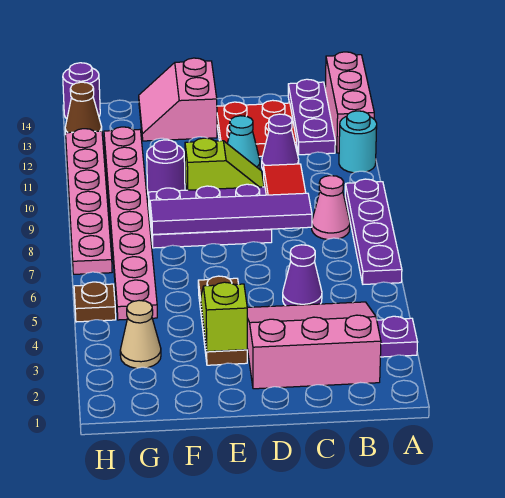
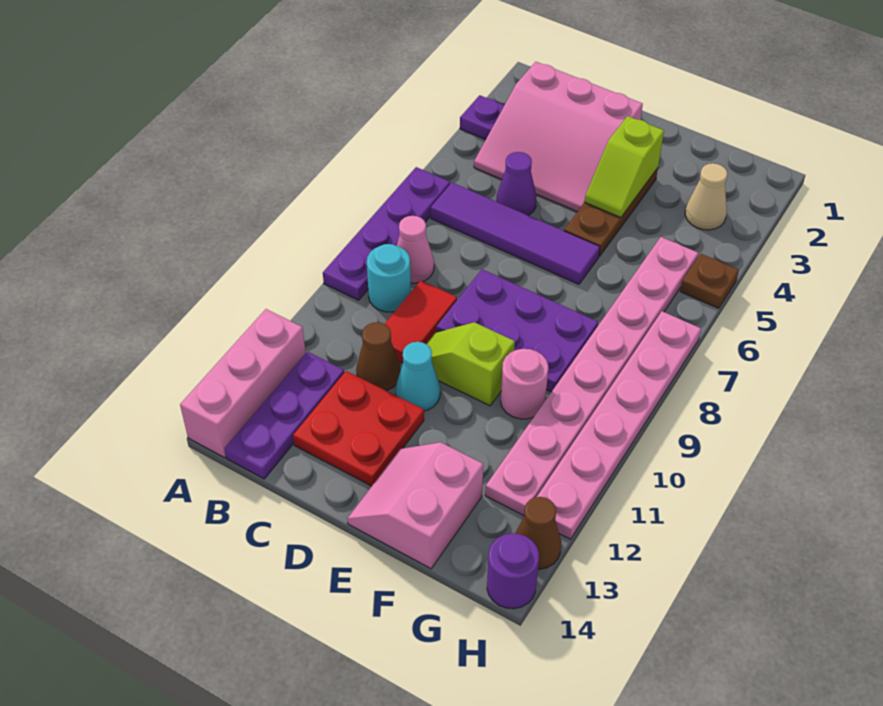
cyan round brick A11 level 1 -> cyan round brick B9 level 1
purple tile C8:F8 level 2 -> purple tile B6:E6 level 1
purple cone C11 level 1 -> brown cone C11 level 1
pink slope E13:F14 level 1 top E -> pink slope E13:F14 level 1 top F
purple round brick F10 level 1 -> pink round brick F10 level 1

